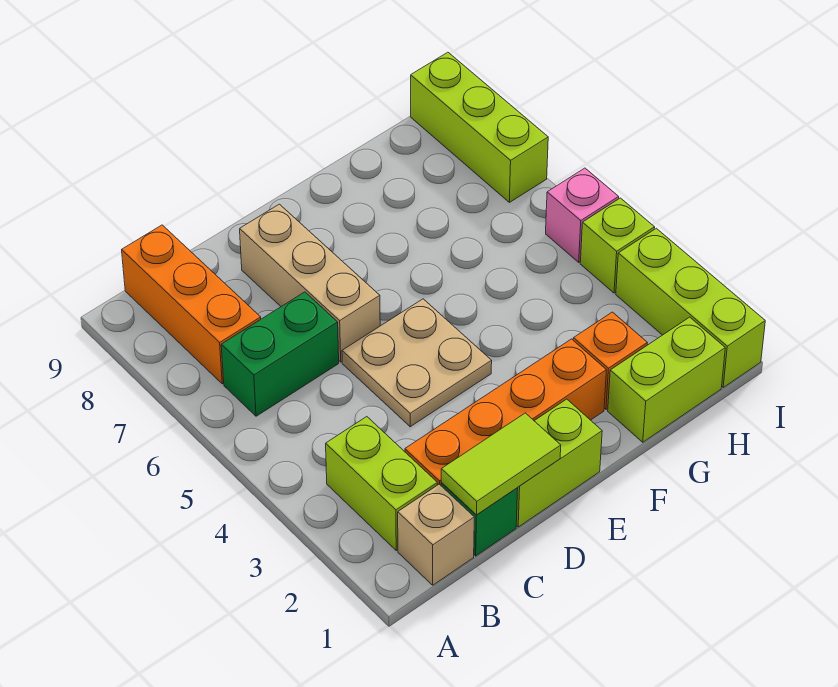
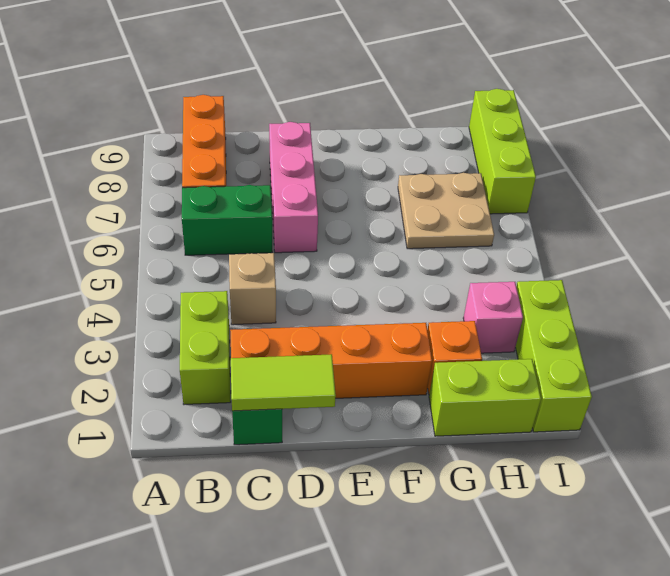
tan brick B1 level 1 -> tan brick C4 level 1
lime brick D1:E1 level 1 -> none
tan plate D4:E5 level 1 -> tan plate G6:H7 level 1
tan brick D6:D8 level 1 -> pink brick D6:D8 level 1
lime brick I4 level 1 -> none
pink brick I5 level 1 -> pink brick H3 level 1

